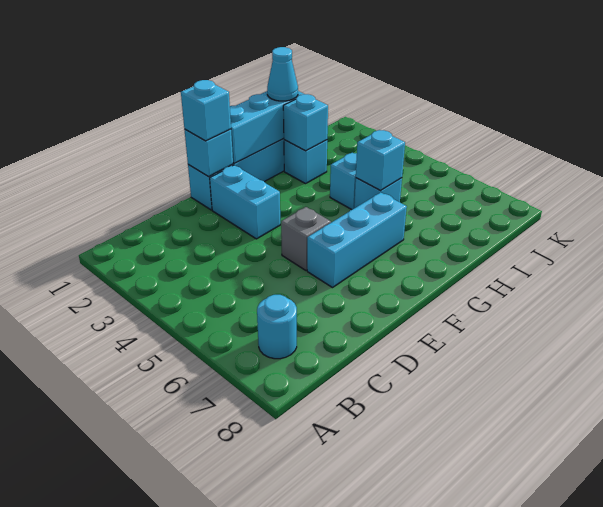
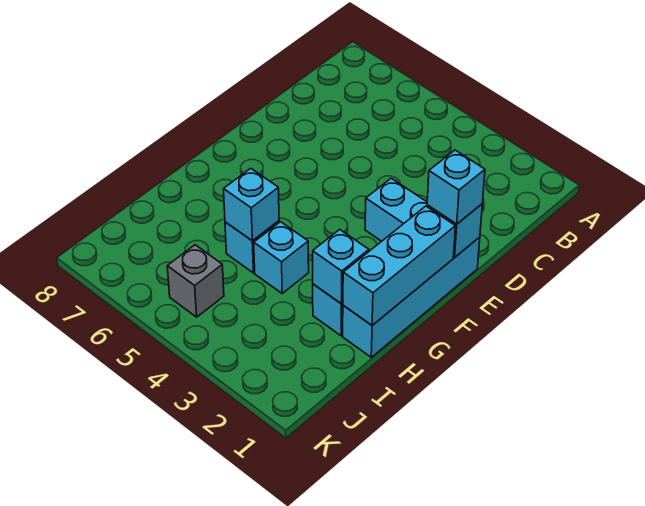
cyan round brick B7 level 1 -> none
grey brick E5 level 1 -> grey brick J5 level 1
cyan brick E6:G6 level 1 -> none
cyan cone H1 level 3 -> none

